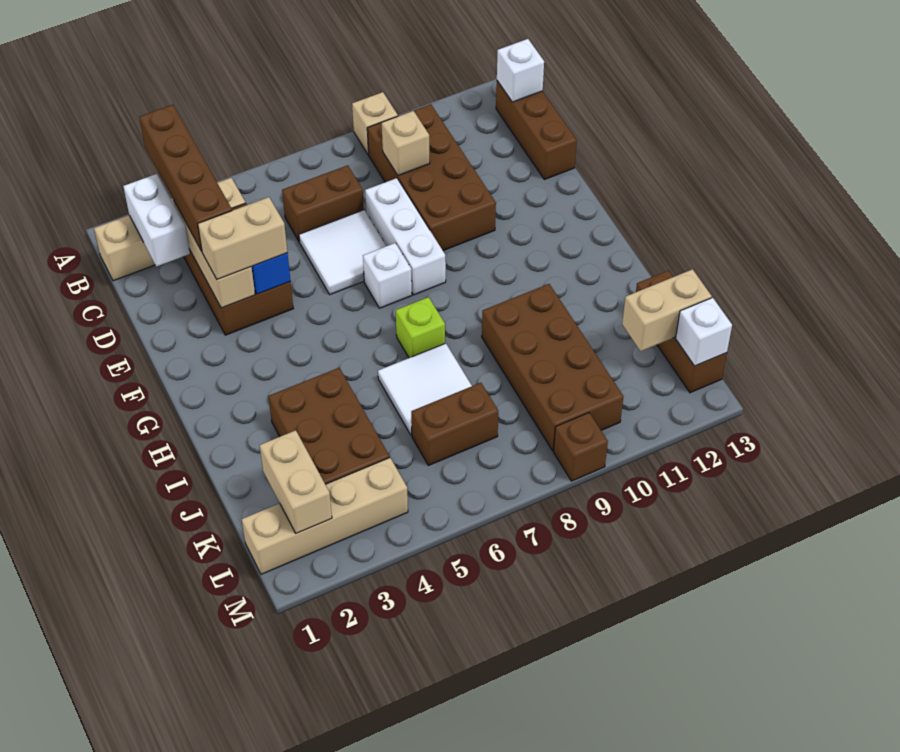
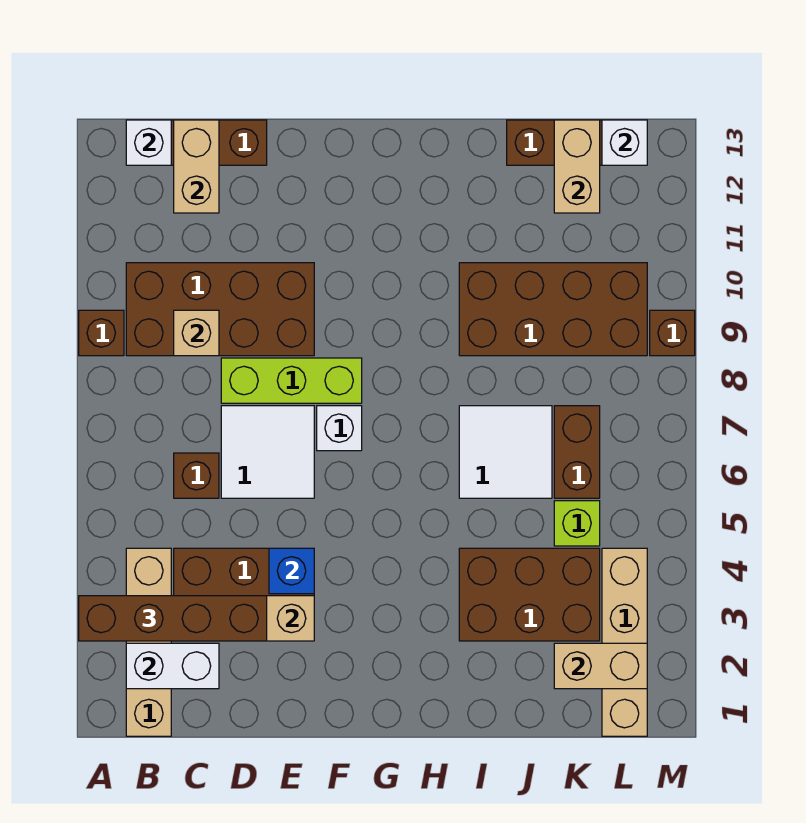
tan brick A9 level 1 -> brown brick A9 level 1
brown brick C6:C7 level 1 -> brown brick C6 level 1
white brick D8:F8 level 1 -> lime brick D8:F8 level 1
tan brick E3:E4 level 3 -> tan brick C12:C13 level 2
lime brick H7 level 1 -> lime brick K5 level 1

